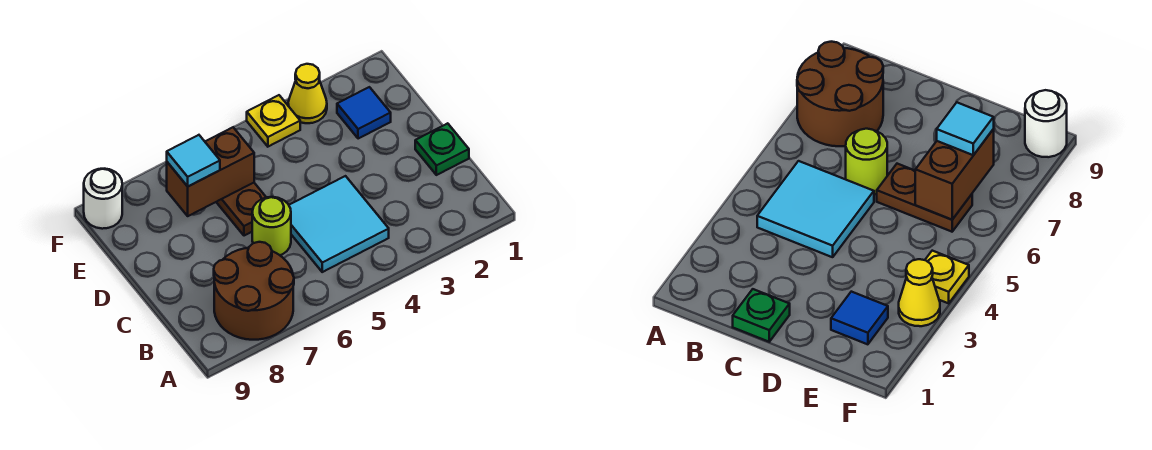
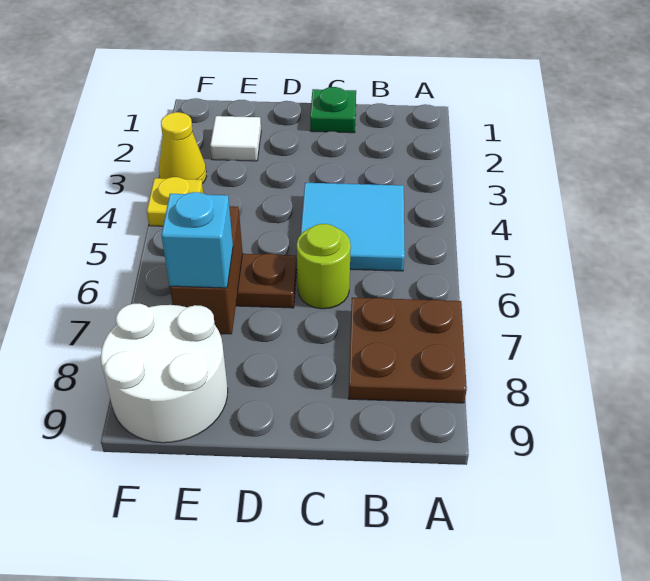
brown round brick A7:B8 level 1 -> brown plate A7:B8 level 1
blue tile E2 level 1 -> white tile E2 level 1
cyan tile E7 level 3 -> cyan brick E7 level 3
white round brick F9 level 1 -> white round brick E8:F9 level 1

